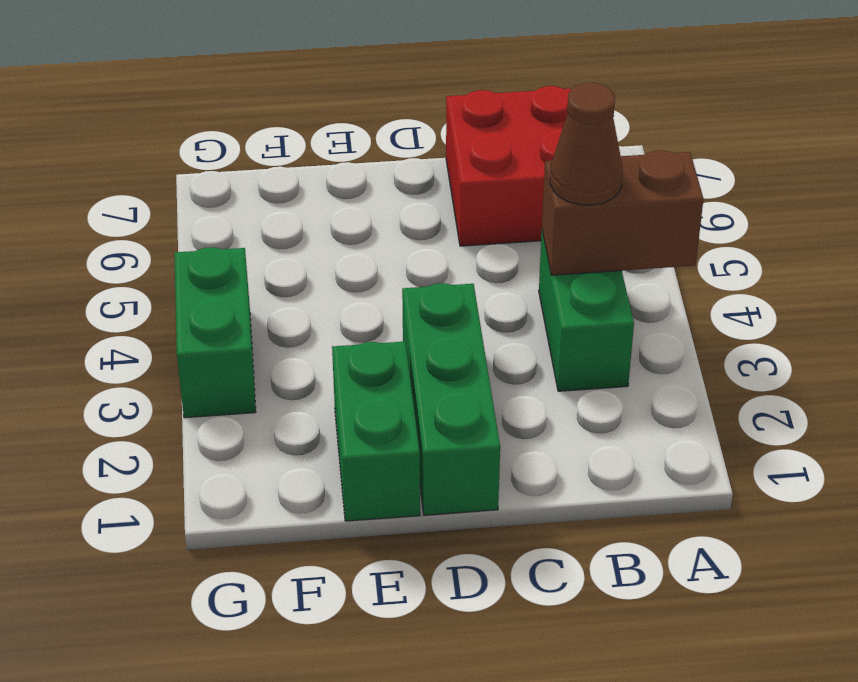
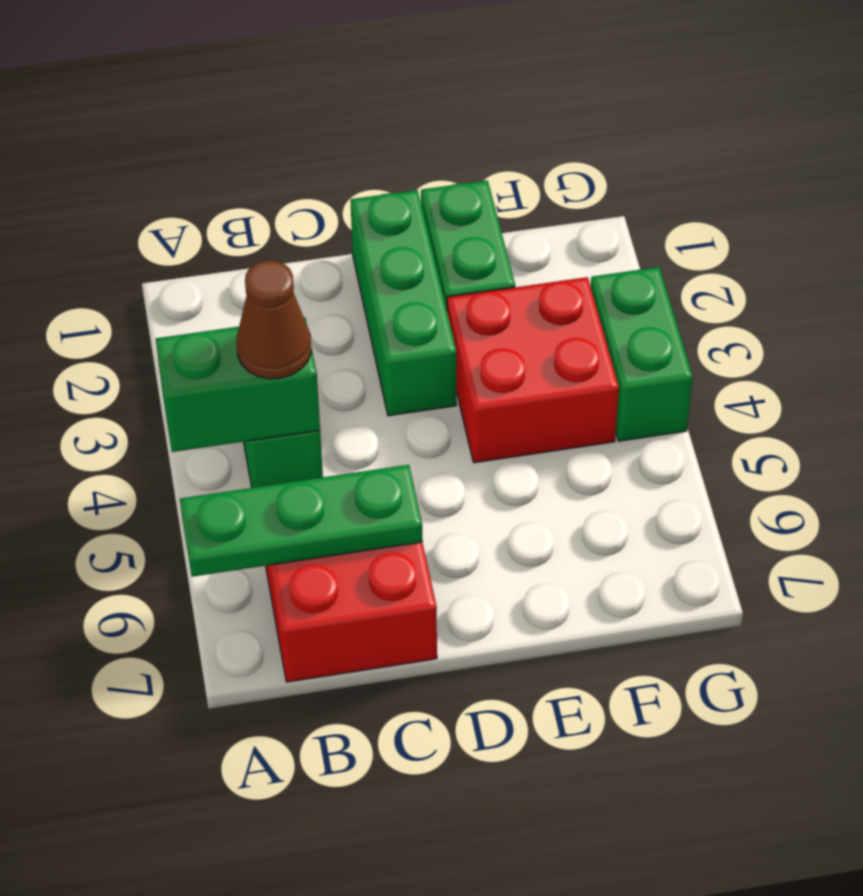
brown brick A4:B4 level 2 -> green brick A4:B4 level 2
none -> green plate A6:C6 level 2
none -> red brick E3:F4 level 1

